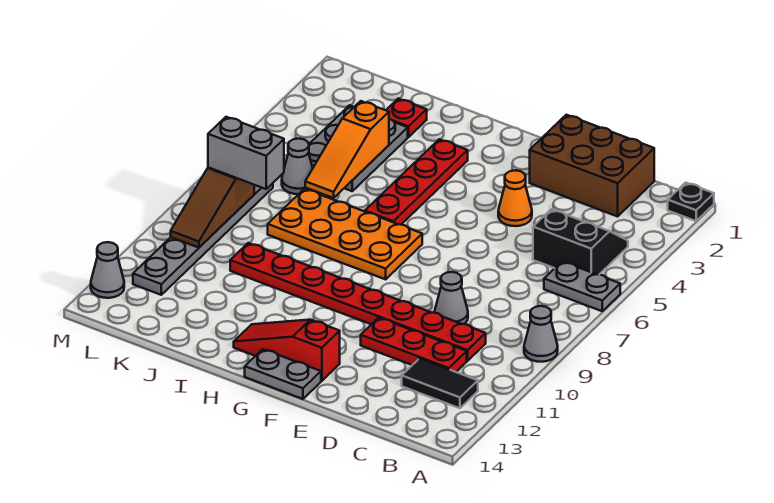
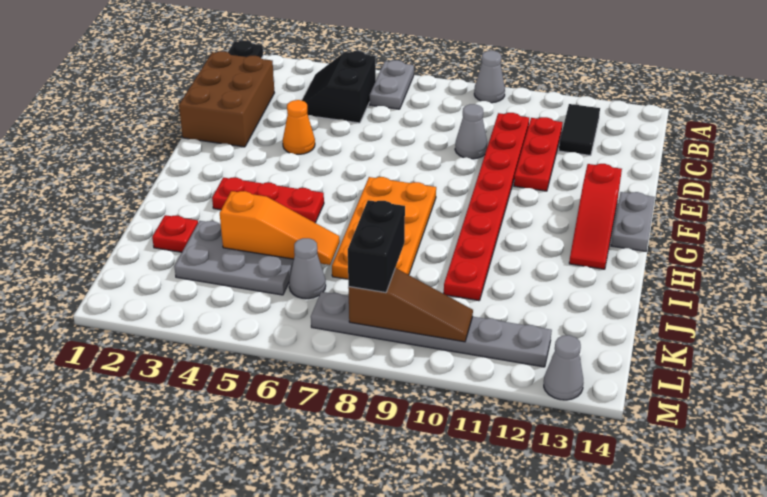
red plate H3:H6 level 1 -> red plate H3:H5 level 1
grey brick K8:L8 level 3 -> black brick K8:L8 level 3

